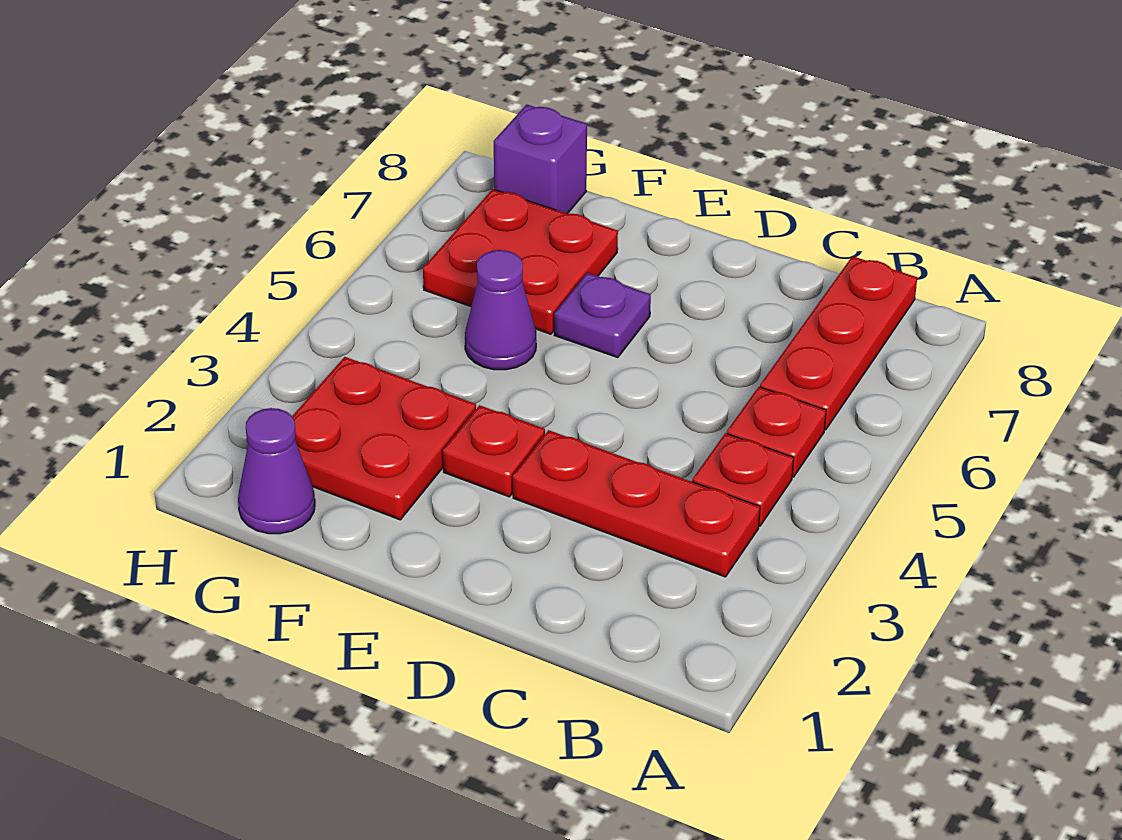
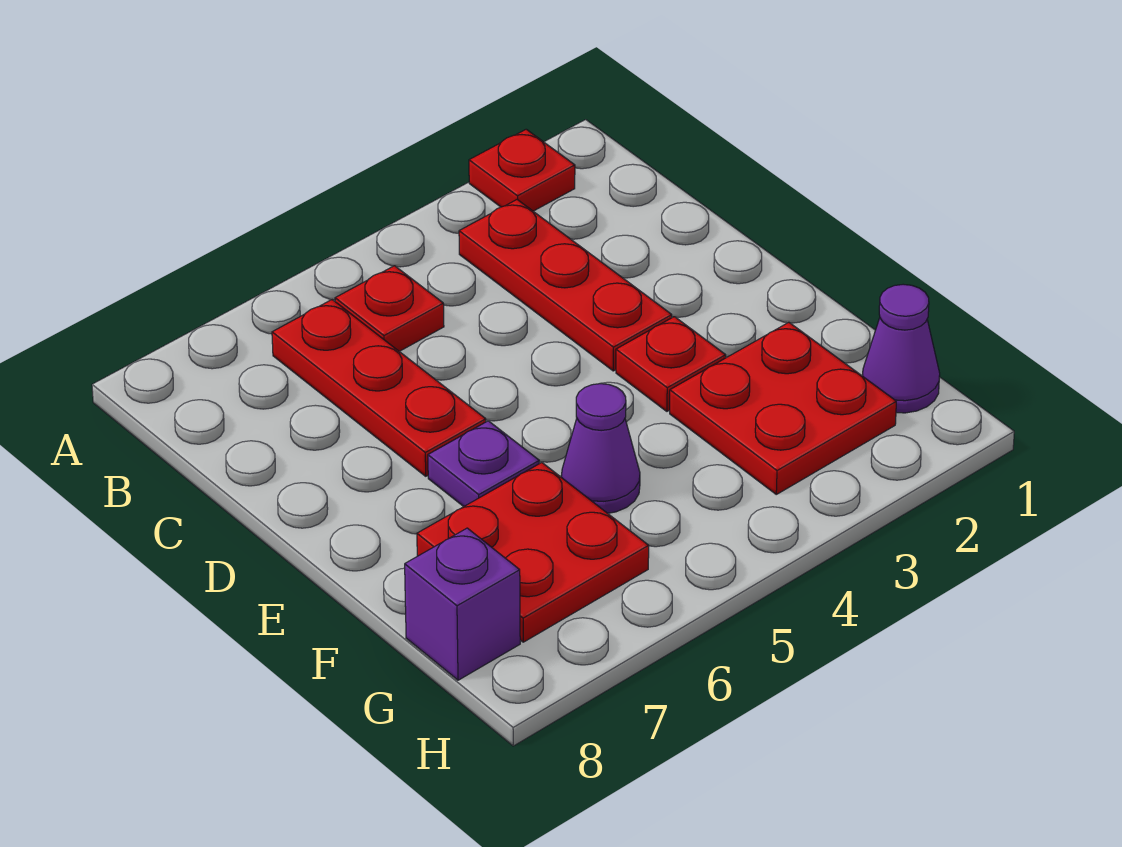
red plate B4 level 1 -> red plate A2 level 1
red plate B6:B8 level 1 -> red plate B6:D6 level 1

